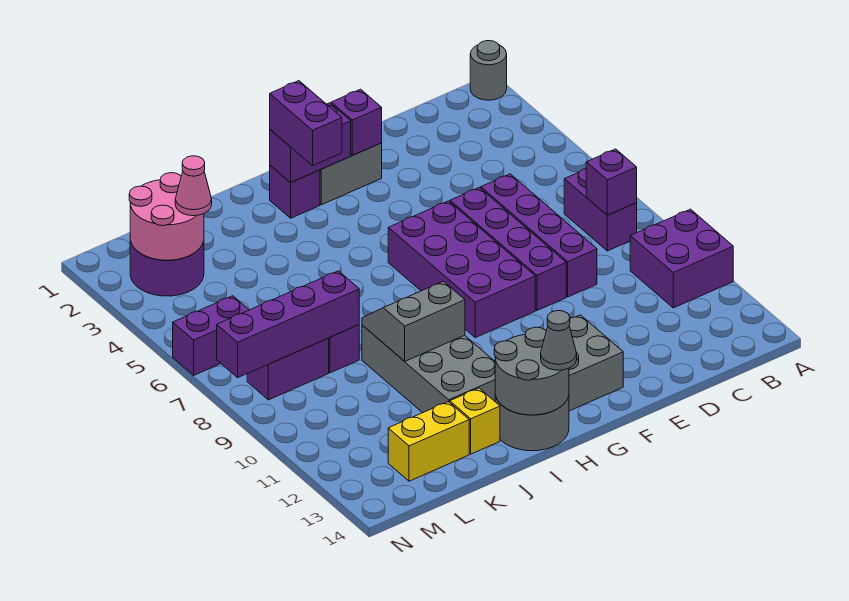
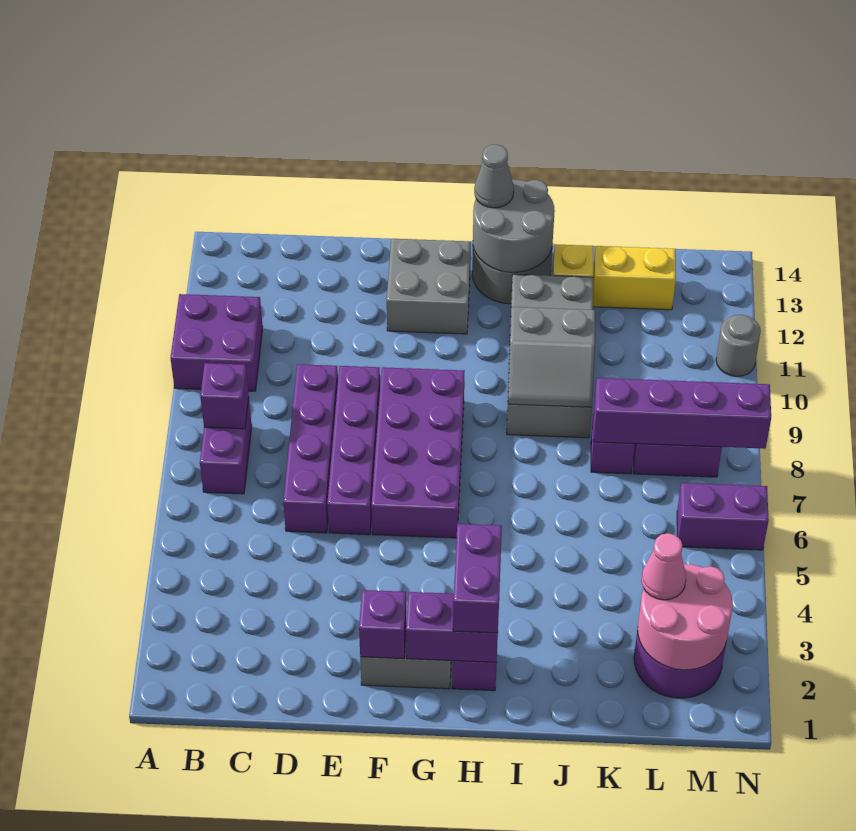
grey round brick A1 level 1 -> grey round brick N11 level 1

